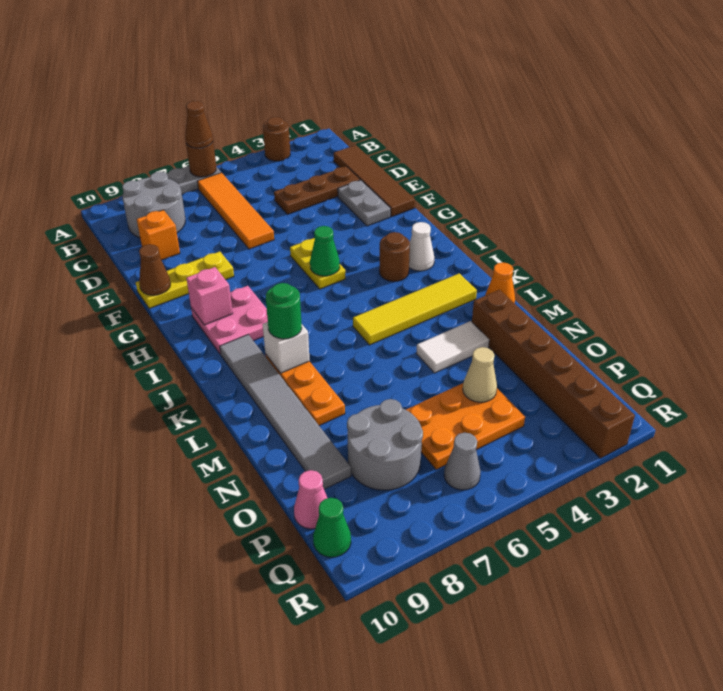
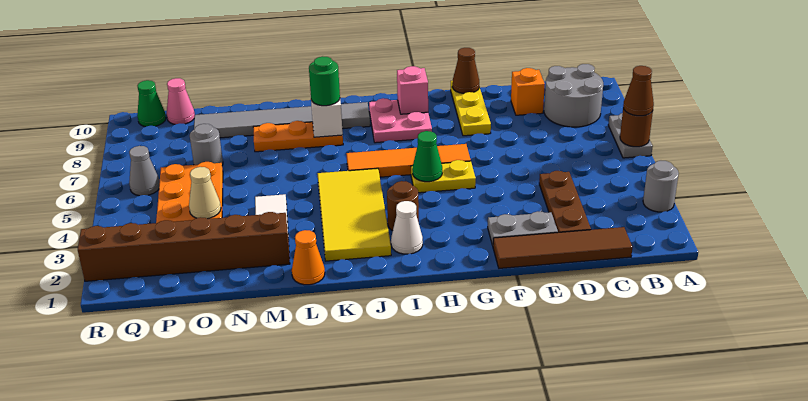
brown round brick A3 level 1 -> grey round brick A3 level 1
orange tile B6:E6 level 1 -> orange tile G6:J6 level 1
yellow tile K2:K5 level 1 -> yellow tile J2:K5 level 1
grey round brick O7:P8 level 1 -> grey round brick O7 level 1

